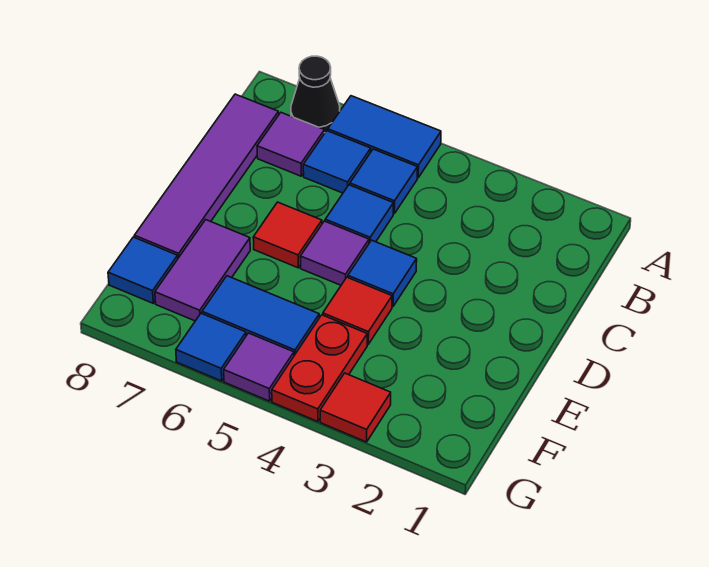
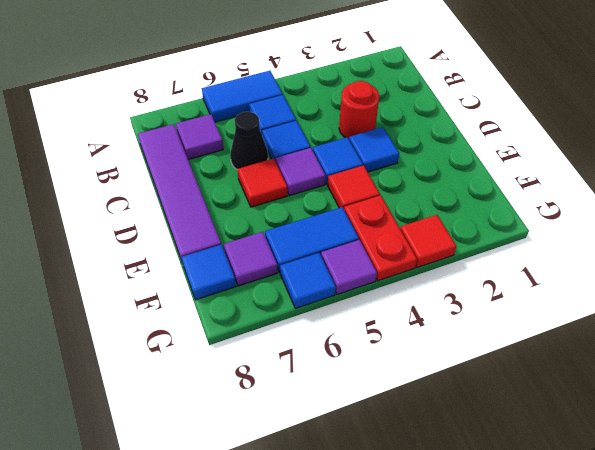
black cone A7 level 1 -> black cone C6 level 1
blue tile B6 level 1 -> blue tile D3 level 1
none -> red round brick C3 level 1
purple tile E7:F7 level 1 -> purple tile F7 level 1

